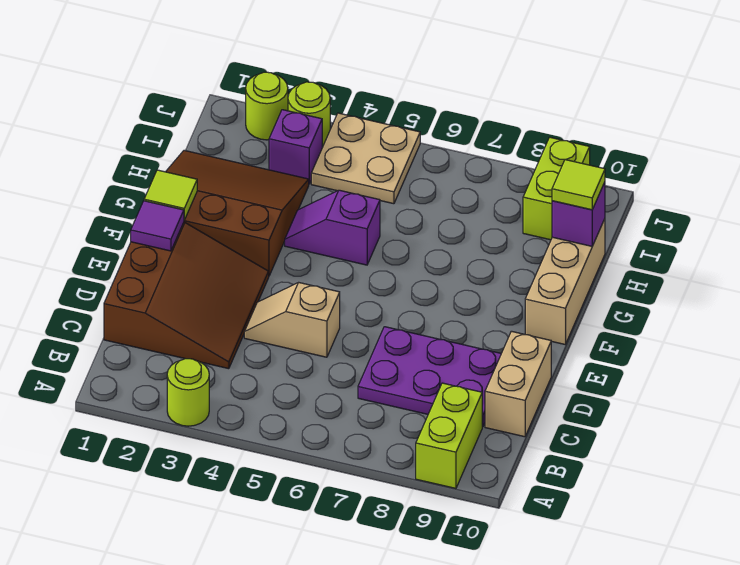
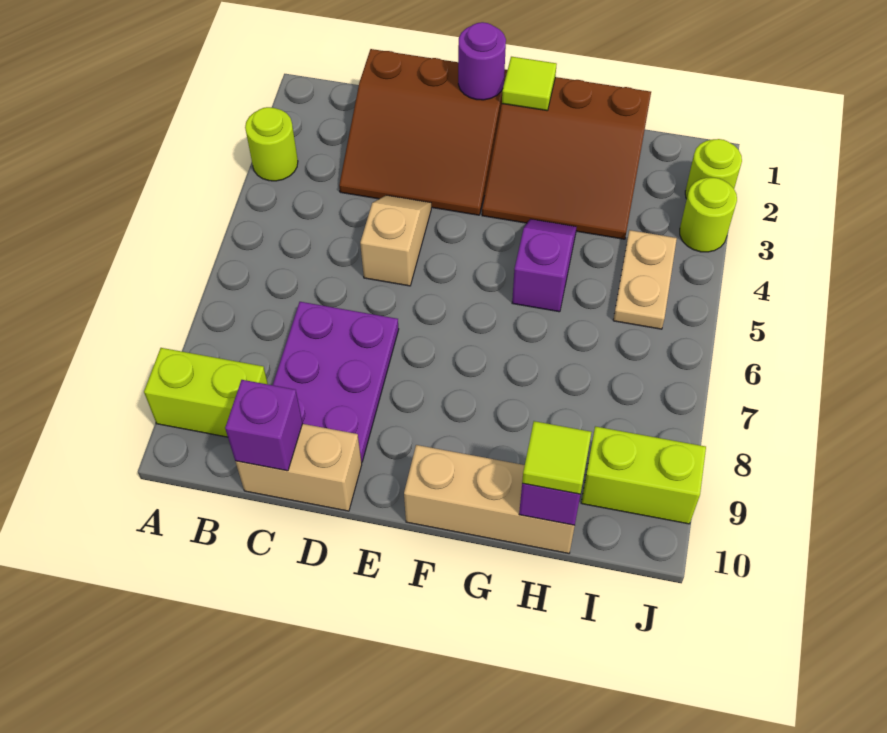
purple tile E1 level 2 -> purple round brick E1 level 2
brown slope F1:H3 level 1 top F -> brown slope F1:H3 level 1 top 1
purple brick I3 level 1 -> purple brick C10 level 2
tan plate I4:J5 level 1 -> tan plate I4:I5 level 1

